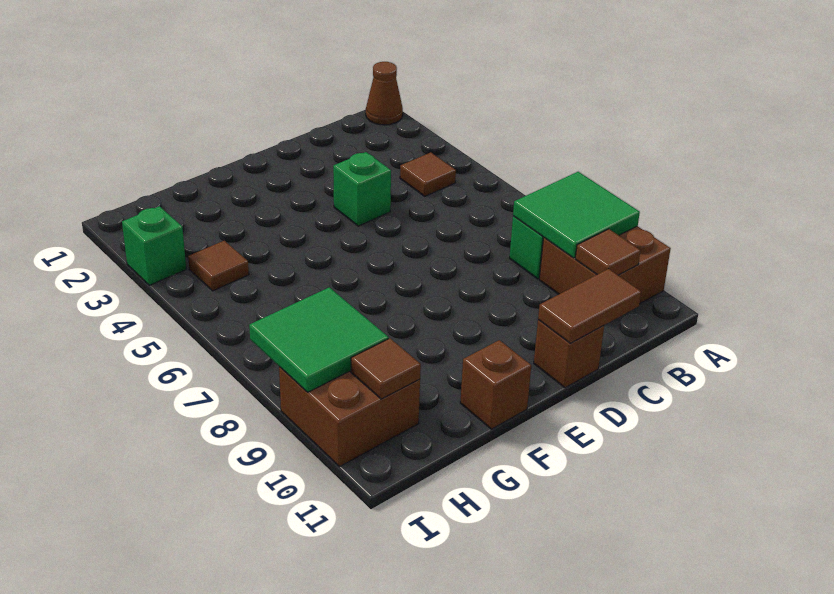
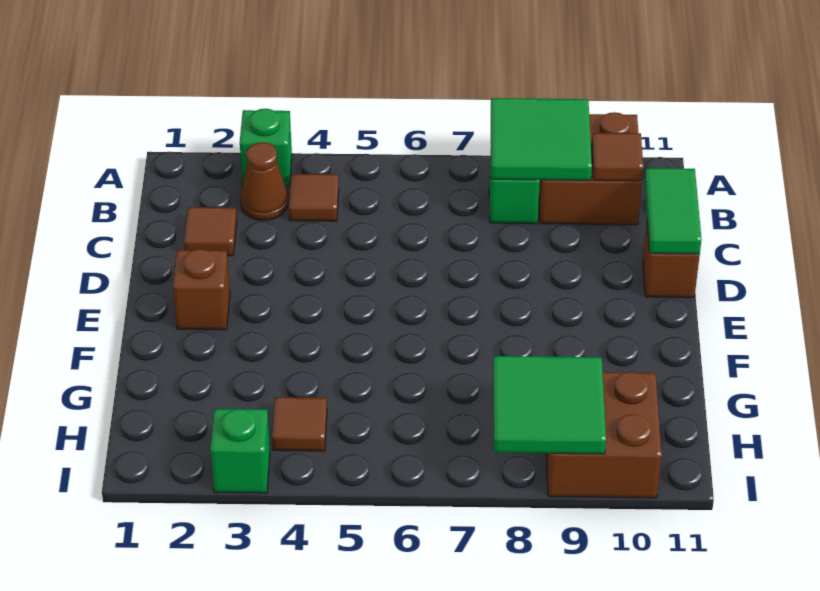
brown cone A1 level 1 -> brown cone B3 level 1
brown tile C11:D11 level 2 -> green tile C11:D11 level 2
green brick D4 level 1 -> green brick A3 level 1
brown brick F11 level 1 -> brown brick E2 level 1
brown tile H10 level 2 -> brown tile C2 level 1

